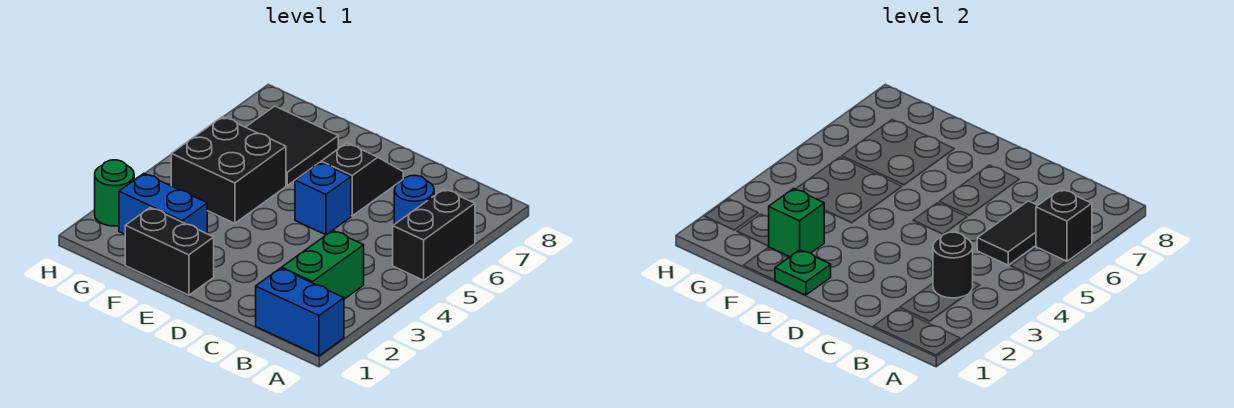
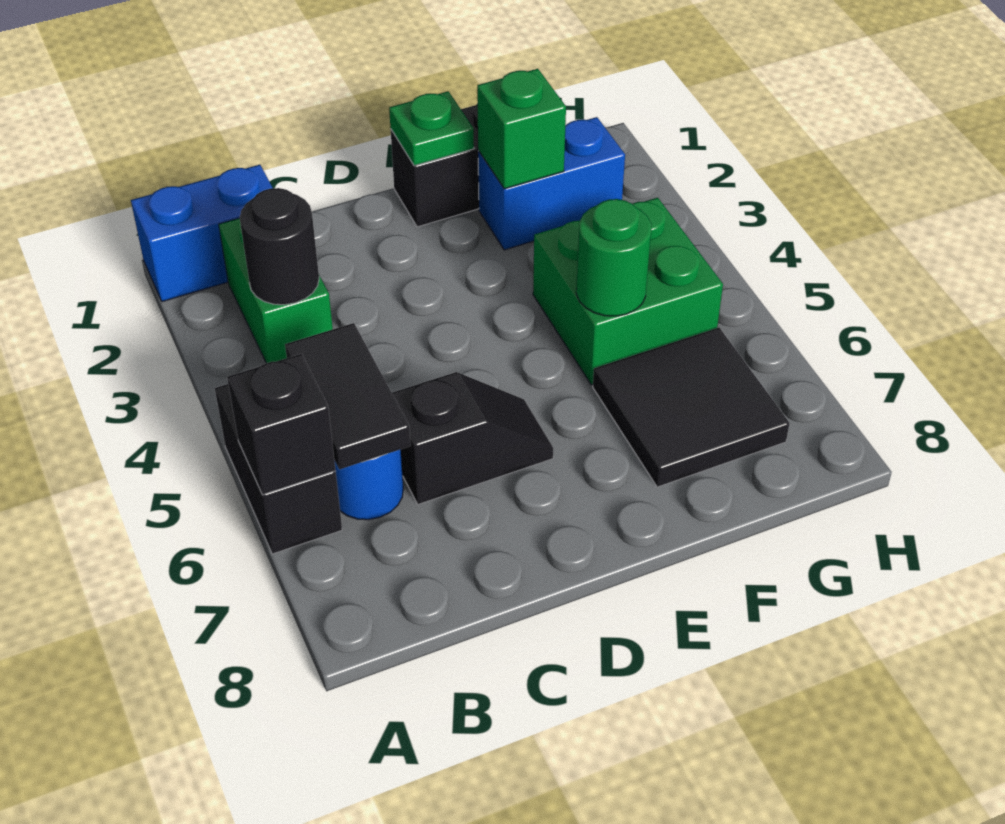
blue brick D5 level 1 -> none
black slope D6:D7 level 1 top 6 -> black slope C6:D6 level 1 top C
black brick F4:G5 level 1 -> green brick F4:G5 level 1
green round brick H2 level 1 -> green round brick F5 level 2

